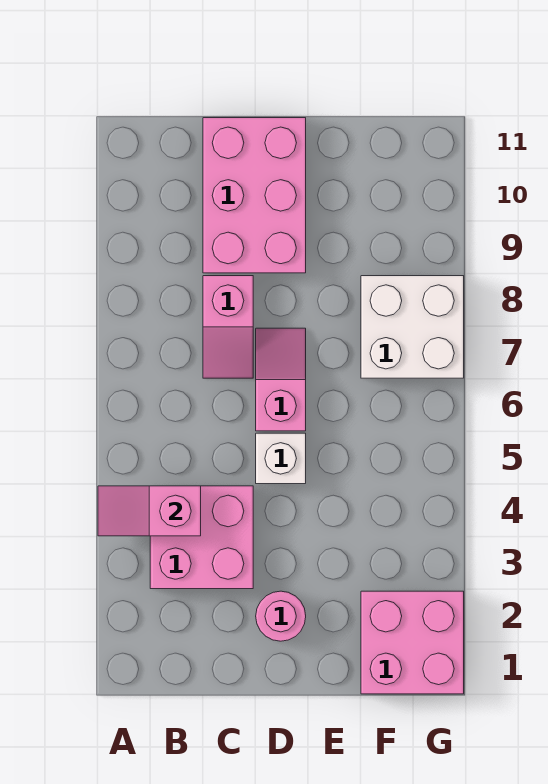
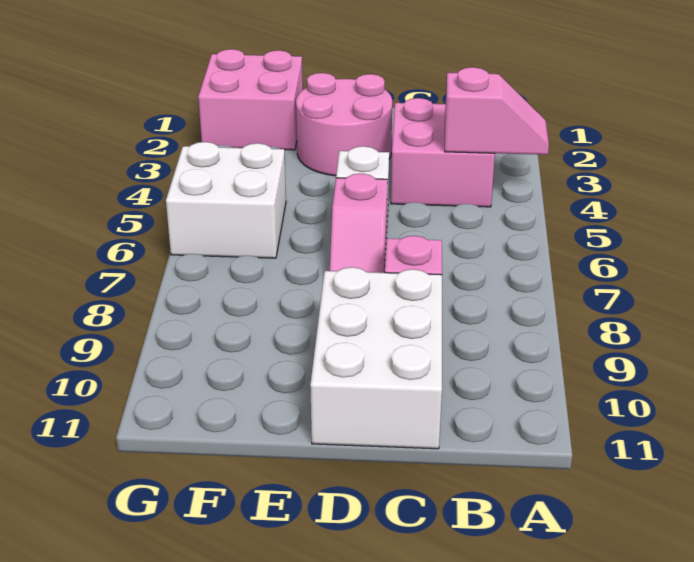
pink brick C9:D11 level 1 -> white brick C9:D11 level 1
pink round brick D2 level 1 -> pink round brick D2:E3 level 1
white brick F7:G8 level 1 -> white brick F5:G6 level 1

